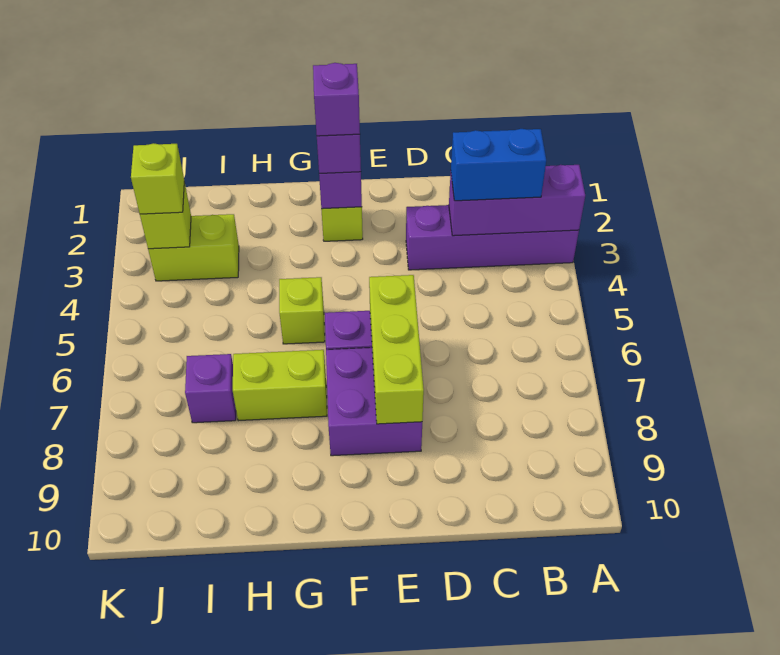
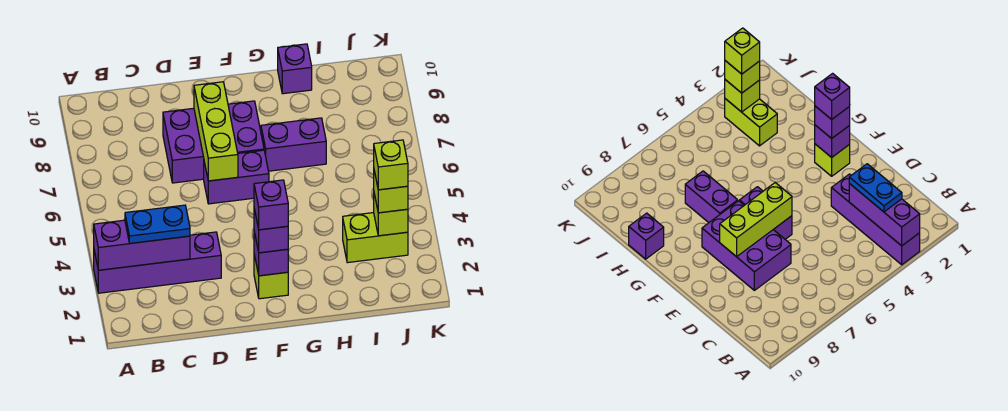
blue brick B3:C3 level 3 -> blue plate B3:C3 level 3
purple brick E7:F8 level 1 -> purple brick D7:F8 level 1
lime brick G5 level 1 -> lime brick J3 level 4
lime brick G7:H7 level 1 -> purple brick G7:H7 level 1
purple brick I7 level 1 -> purple brick H10 level 1

